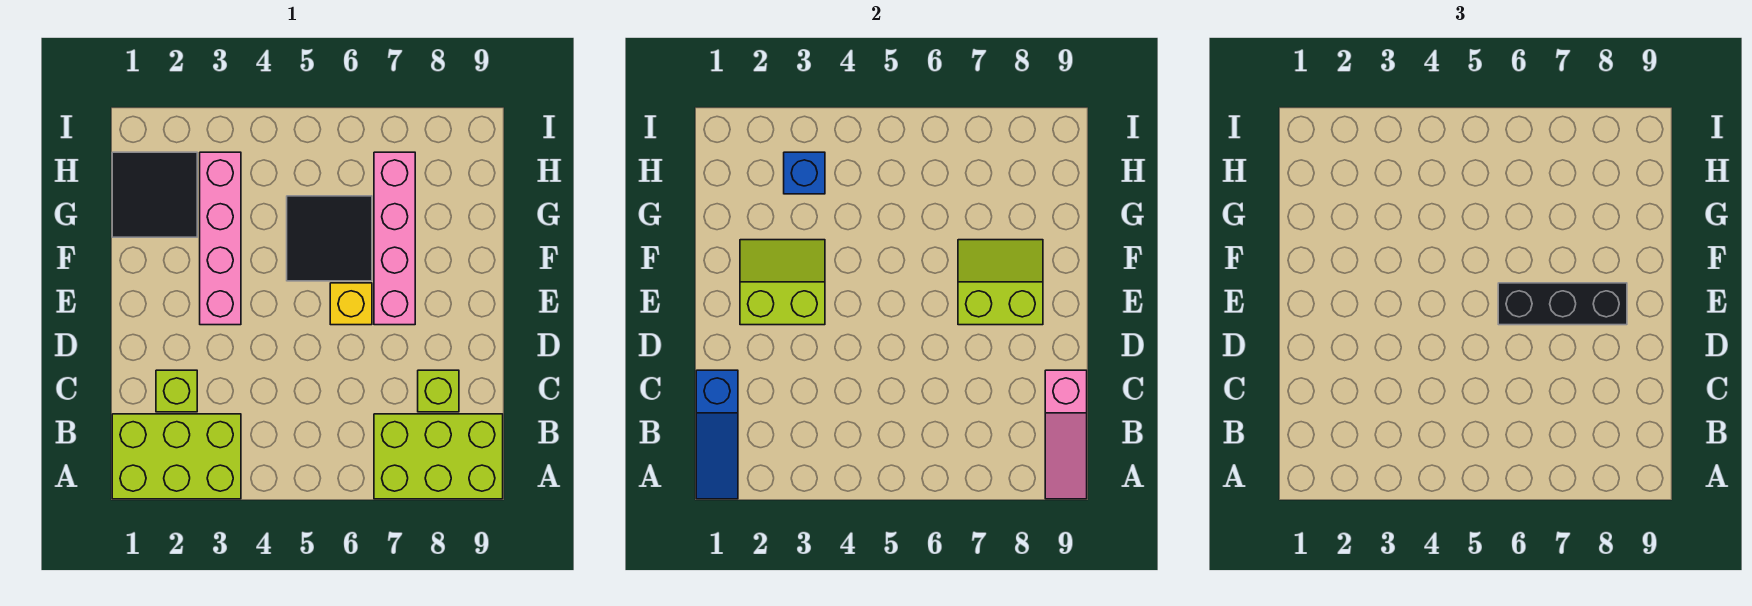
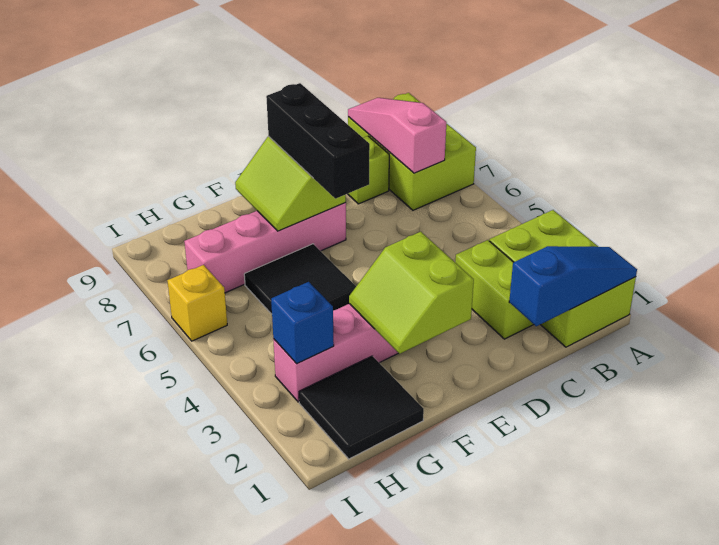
pink slope A9:C9 level 2 top C -> pink slope B7:B9 level 2 top 7
lime brick C2 level 1 -> lime brick C2:C3 level 1
yellow brick E6 level 1 -> yellow brick I6 level 1

